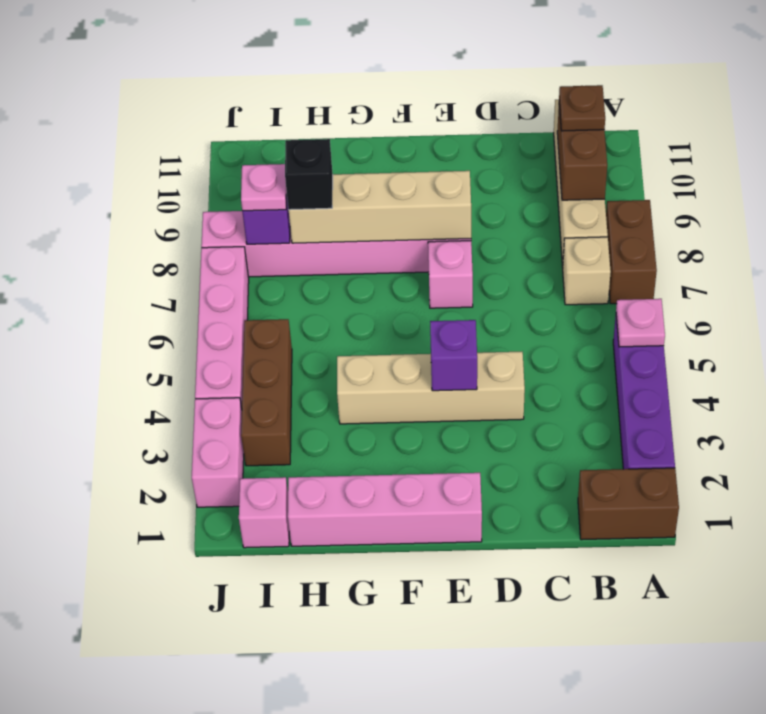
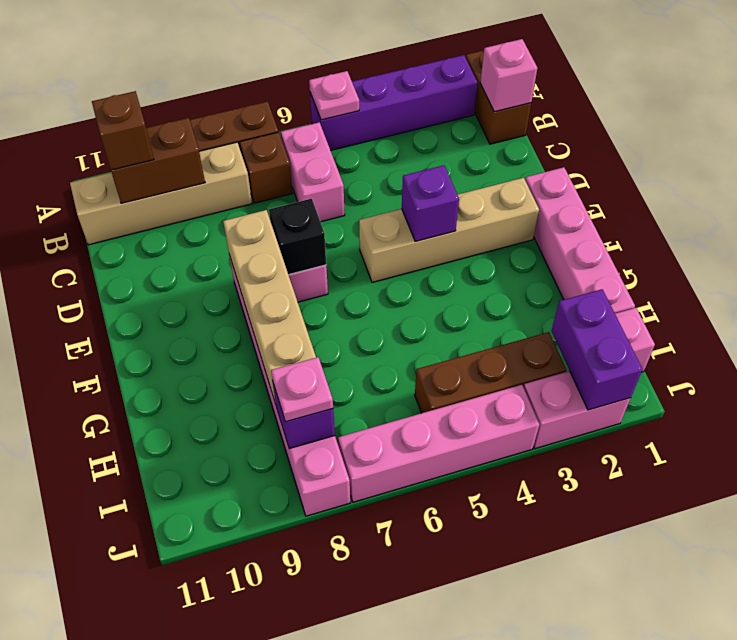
none -> pink brick B1 level 2
none -> pink brick B6:C6 level 1
tan brick B7 level 1 -> brown brick B7 level 1
brown plate B10 level 3 -> brown brick B10 level 3
tan brick D4:G4 level 1 -> tan brick E2:E5 level 1
black brick H8 level 3 -> black brick E7 level 2
none -> purple brick I2:J2 level 2

